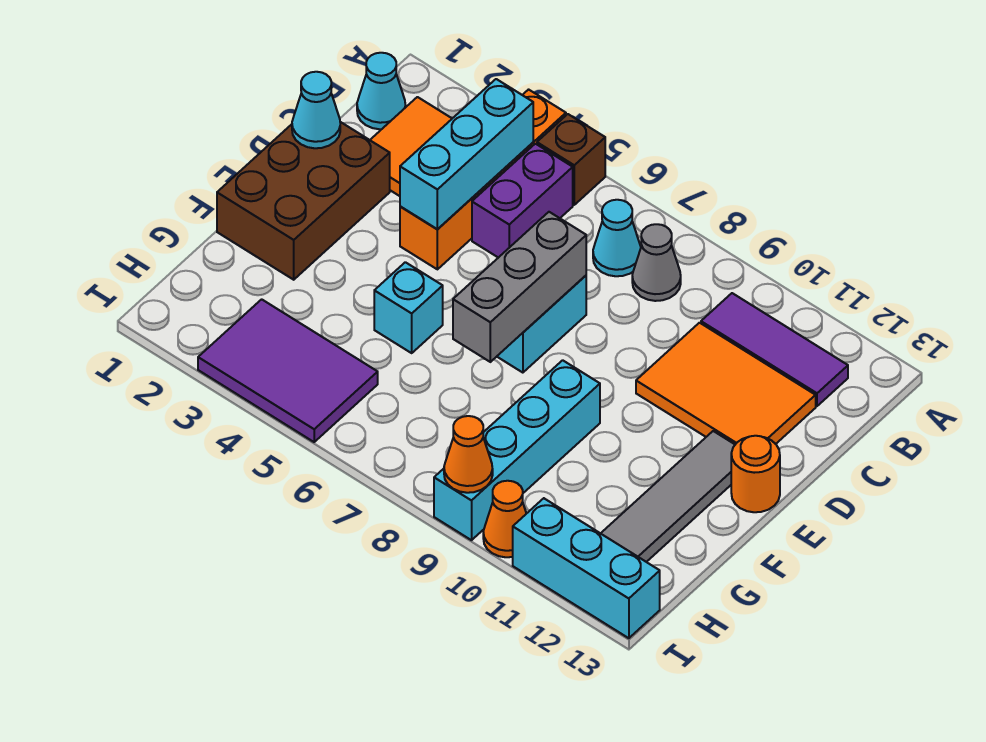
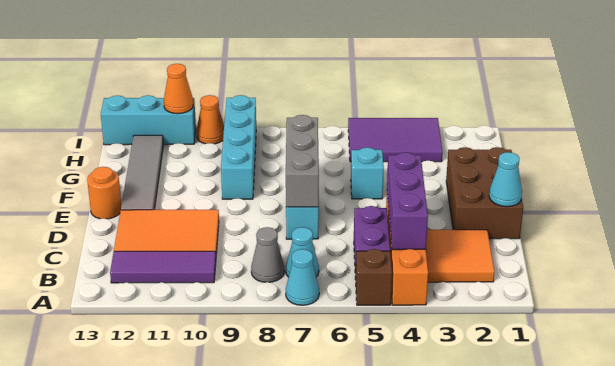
cyan cone B1 level 1 -> cyan cone A7 level 1
cyan brick B4:D4 level 2 -> purple brick B4:D4 level 2
orange cone I9 level 2 -> orange cone I11 level 2

